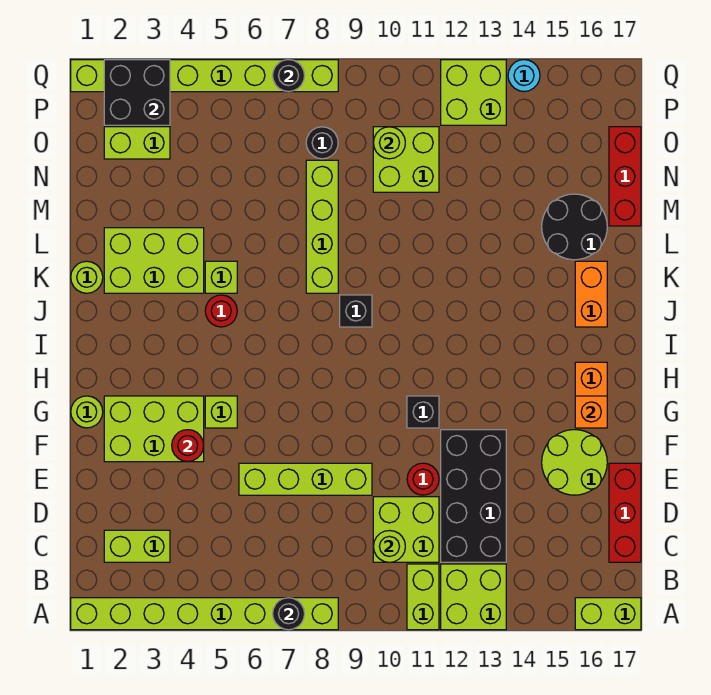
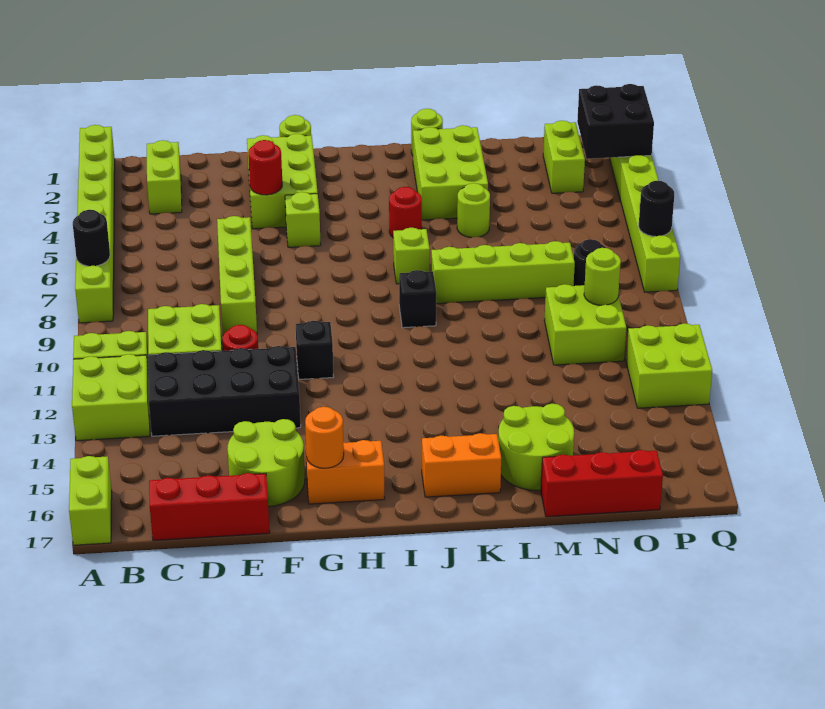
lime round brick C10 level 2 -> lime round brick L5 level 1
orange brick G16 level 2 -> orange round brick G16 level 2
lime brick K5 level 1 -> lime brick J7 level 1
black round brick L15:M16 level 1 -> lime round brick L15:M16 level 1
cyan round brick Q14 level 1 -> none

